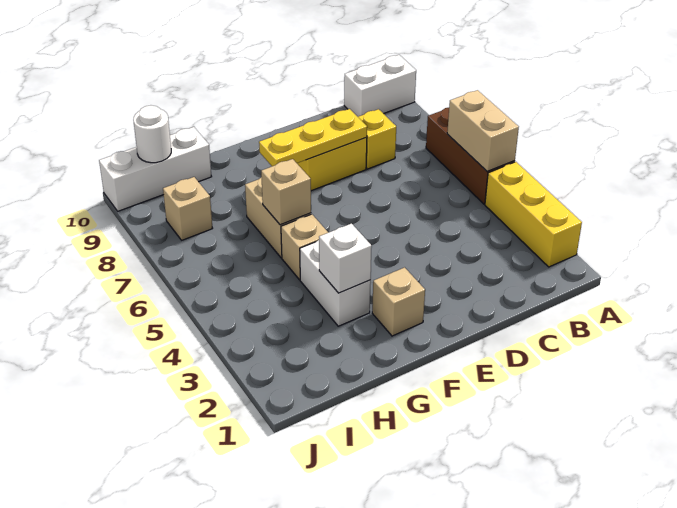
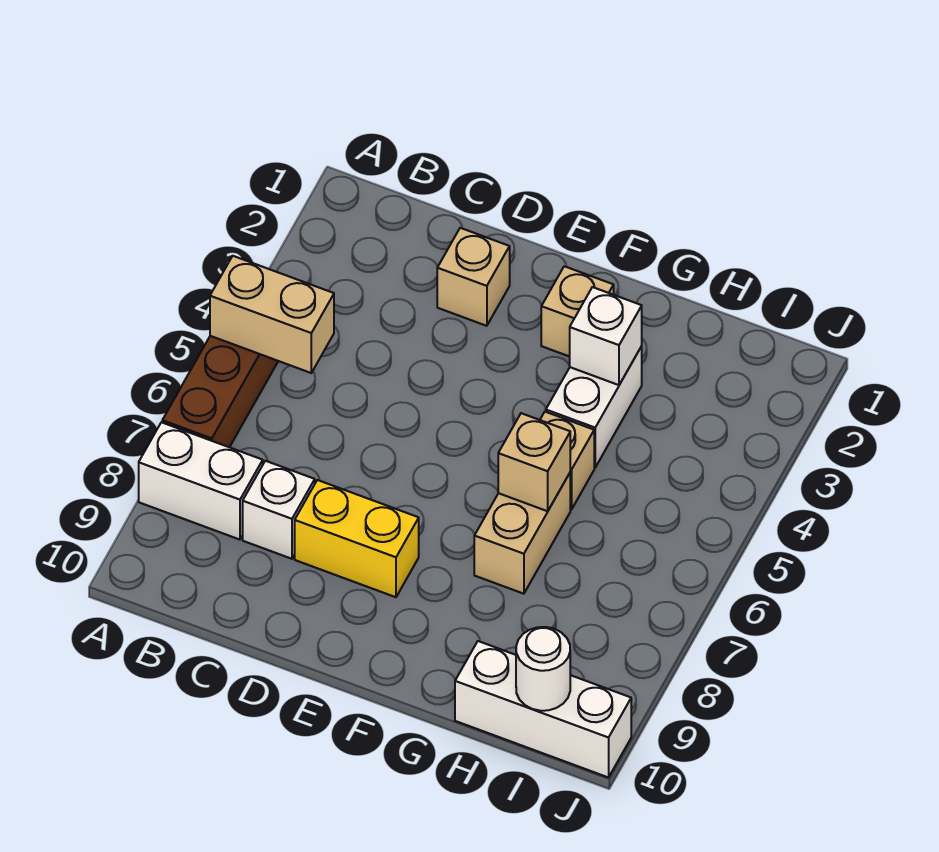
yellow brick A2:A4 level 1 -> none
tan brick A5:A6 level 2 -> tan brick A5:B5 level 2
white brick A10:B10 level 1 -> white brick A8:B8 level 1
yellow brick C8 level 1 -> white brick C8 level 1
yellow plate D8:F8 level 2 -> none
tan brick I8 level 1 -> tan brick D2 level 1

